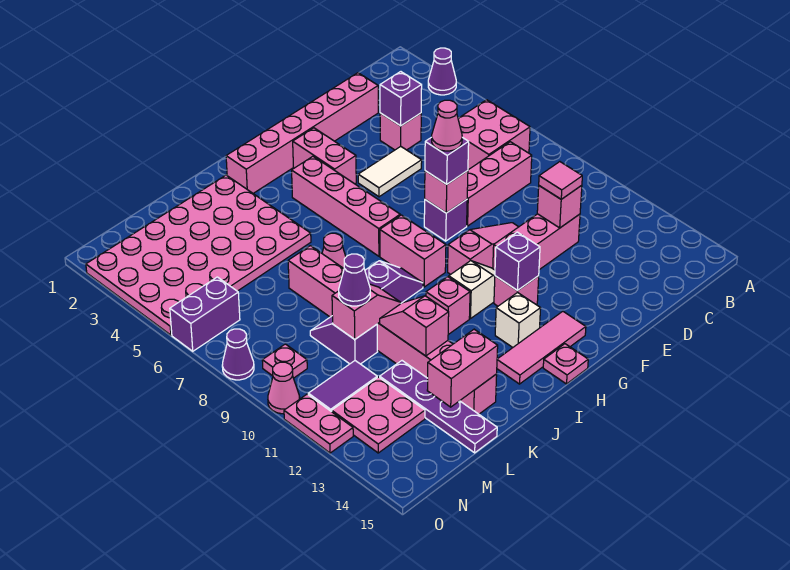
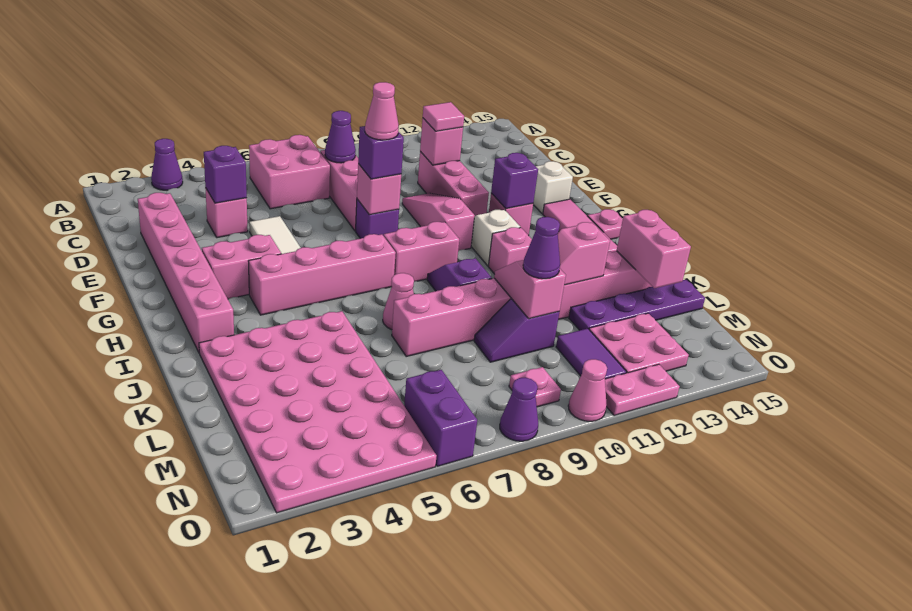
none -> purple cone C8 level 2
white brick H13 level 1 -> white brick F14 level 1

